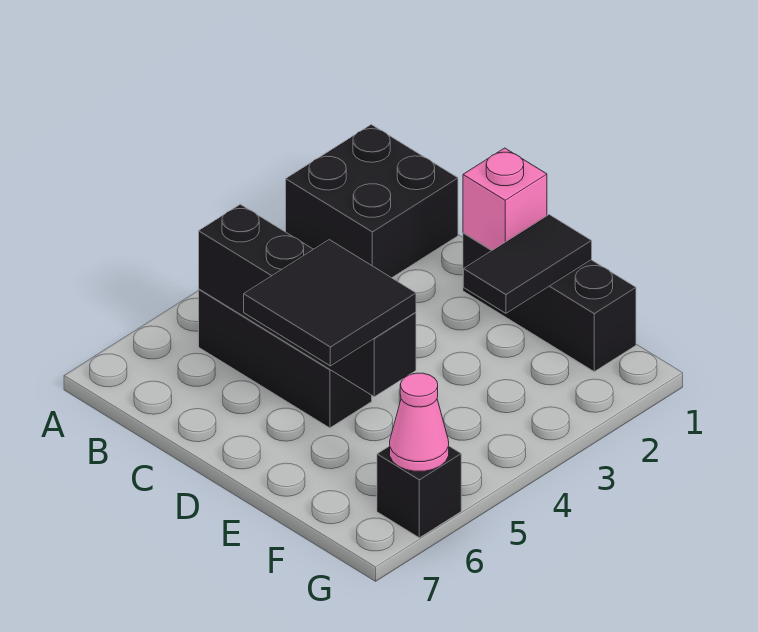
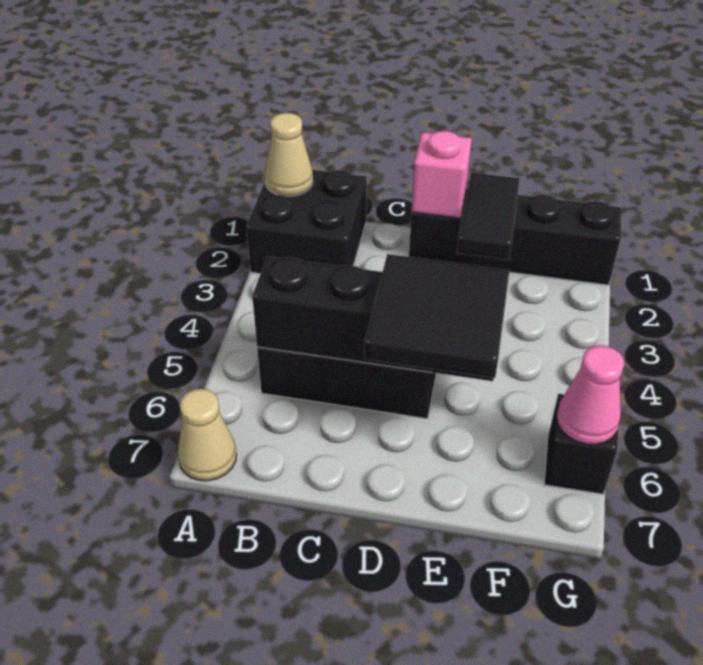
none -> tan cone A1 level 2
none -> tan cone A7 level 1
black brick D1:F1 level 1 -> black brick D1:G1 level 1

